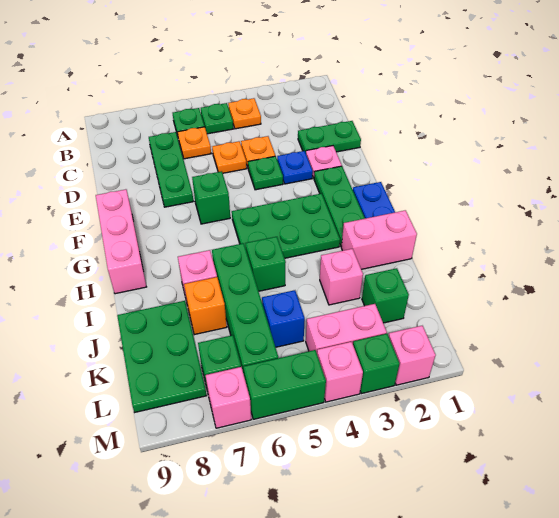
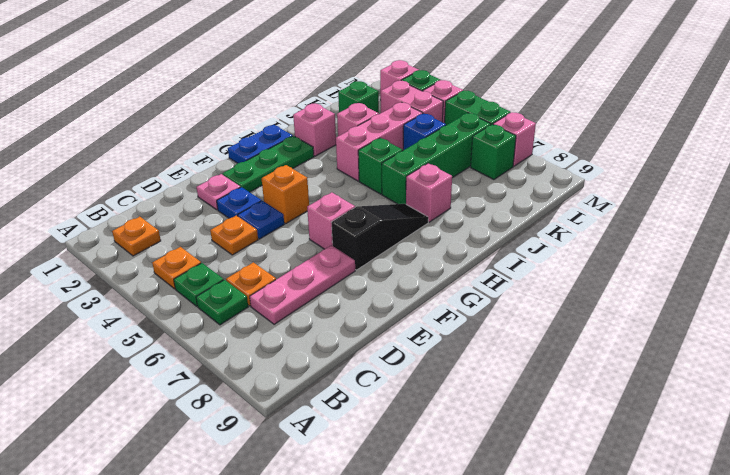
green plate C7:E7 level 1 -> pink plate C7:E7 level 1
green plate D1:D2 level 1 -> none
orange plate D5 level 1 -> orange plate B2 level 1
green plate E4 level 1 -> blue plate E4 level 1
green brick F6 level 1 -> pink brick F6 level 1
none -> black slope F7:H7 level 1 top F
pink brick F9:H9 level 1 -> pink brick I4:K4 level 1
green plate G3:H5 level 1 -> none
pink brick I1:I2 level 1 -> pink brick I2 level 1
orange brick J7 level 1 -> orange brick F4 level 1
green plate J8:L9 level 1 -> none

